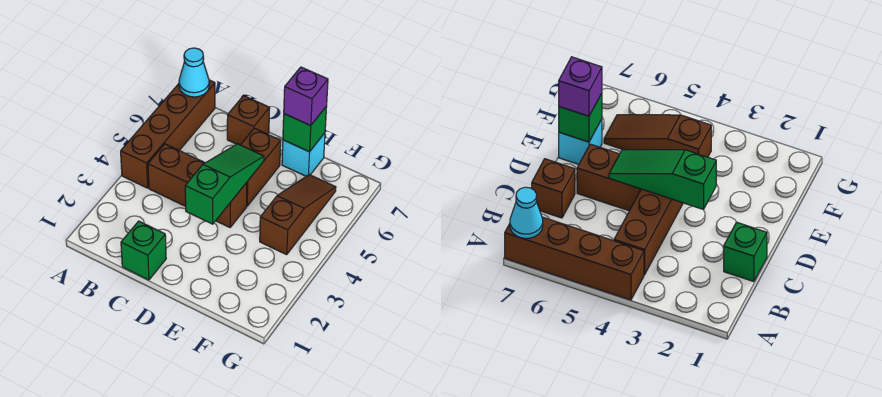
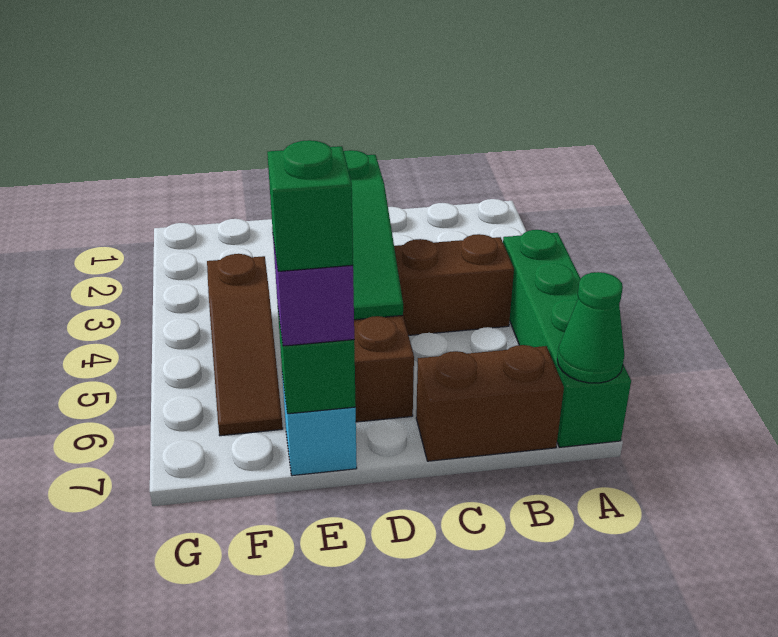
brown brick A4:A7 level 1 -> green brick A4:A7 level 1
cyan cone A7 level 2 -> green cone A7 level 2
green brick C1 level 1 -> green brick E7 level 4
brown brick C7 level 1 -> brown brick B7:C7 level 1

